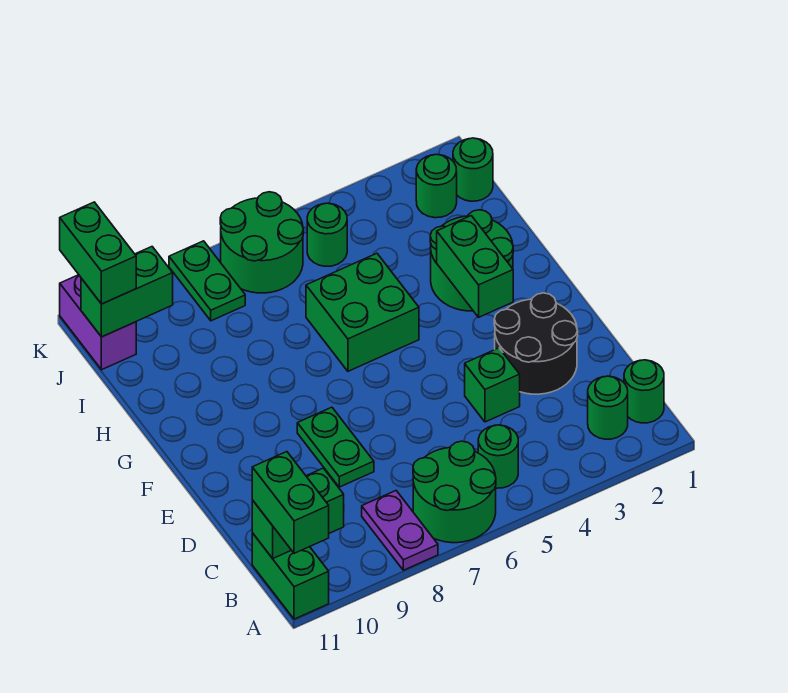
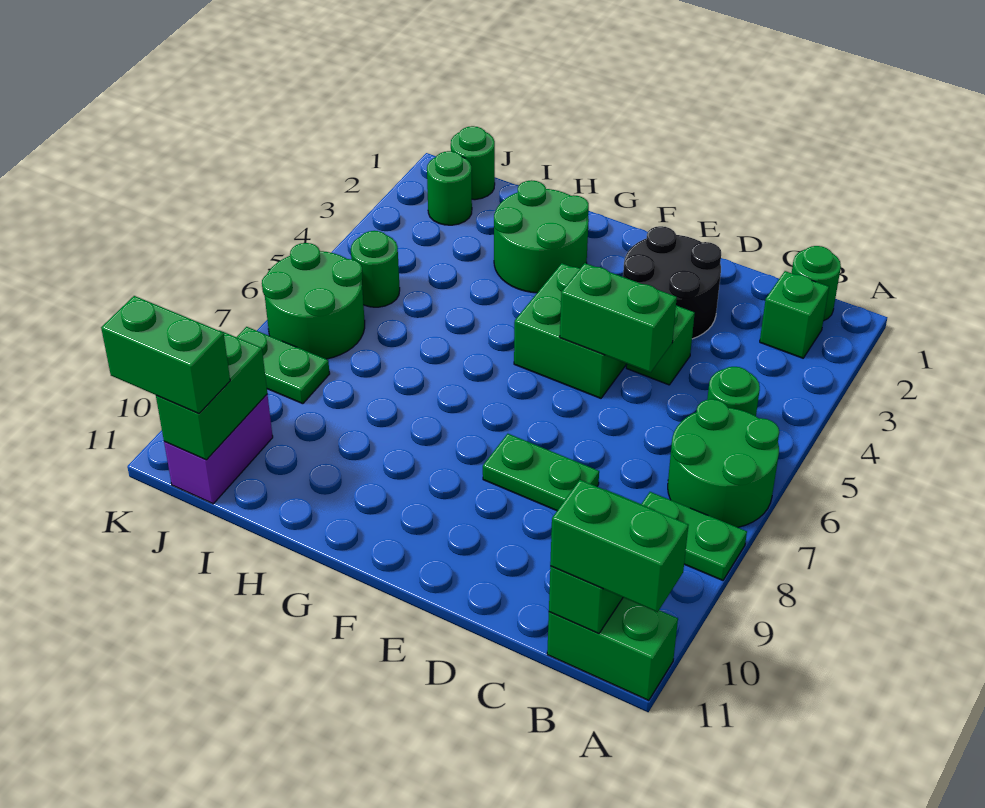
purple plate A8:B8 level 1 -> green plate A8:B8 level 1
green round brick B2 level 1 -> green brick B2 level 1
green brick F3:G3 level 2 -> green brick D5:E5 level 2
green brick G5:H6 level 1 -> green brick E4:F5 level 1
purple brick J11:K11 level 1 -> purple brick J10:J11 level 1

